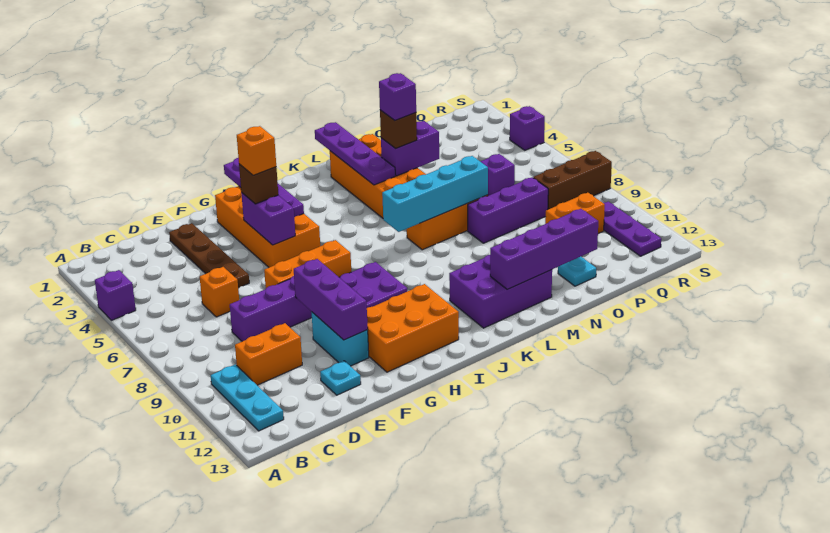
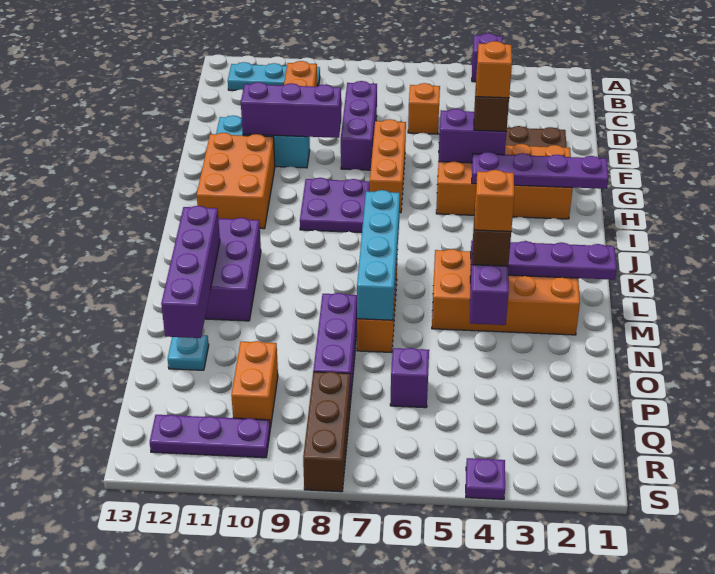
purple brick M4 level 4 -> orange brick M4 level 4
purple brick S4 level 1 -> purple plate S4 level 1

